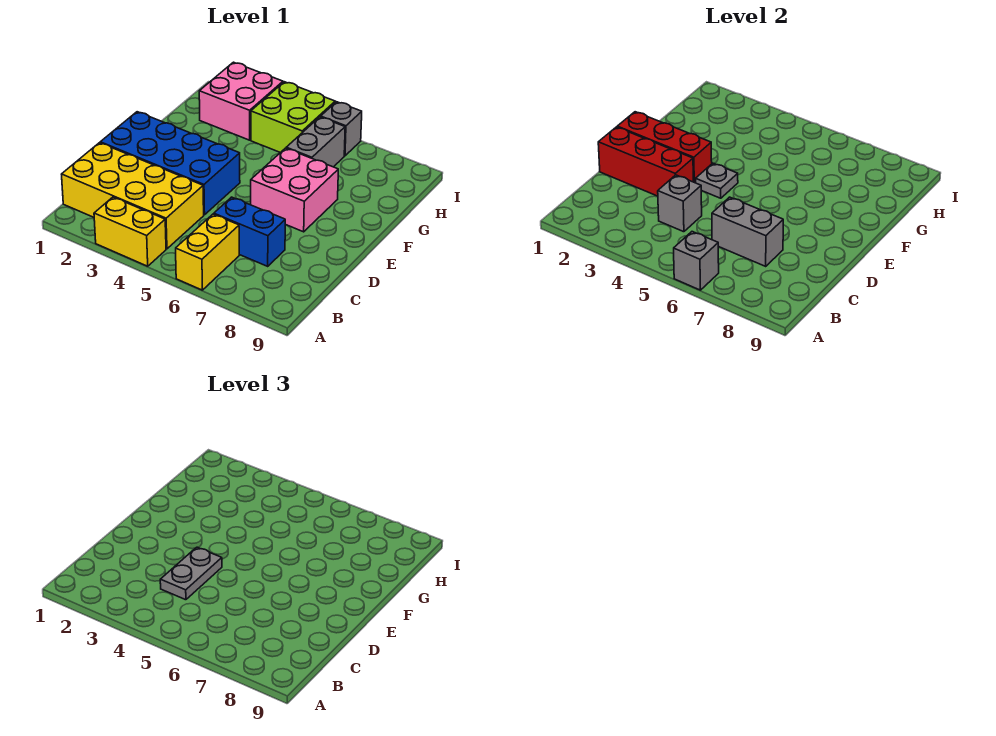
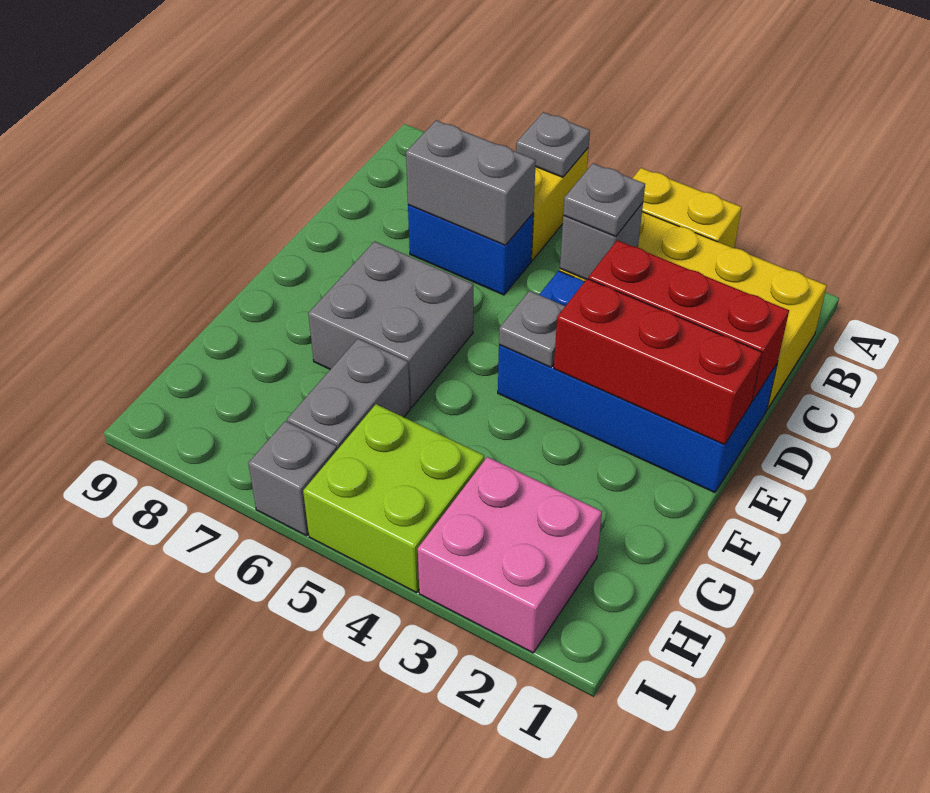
grey brick A6 level 2 -> grey plate A6 level 2
grey plate C4:D4 level 3 -> grey plate C4 level 3
pink brick E6:F7 level 1 -> grey brick E6:F7 level 1

